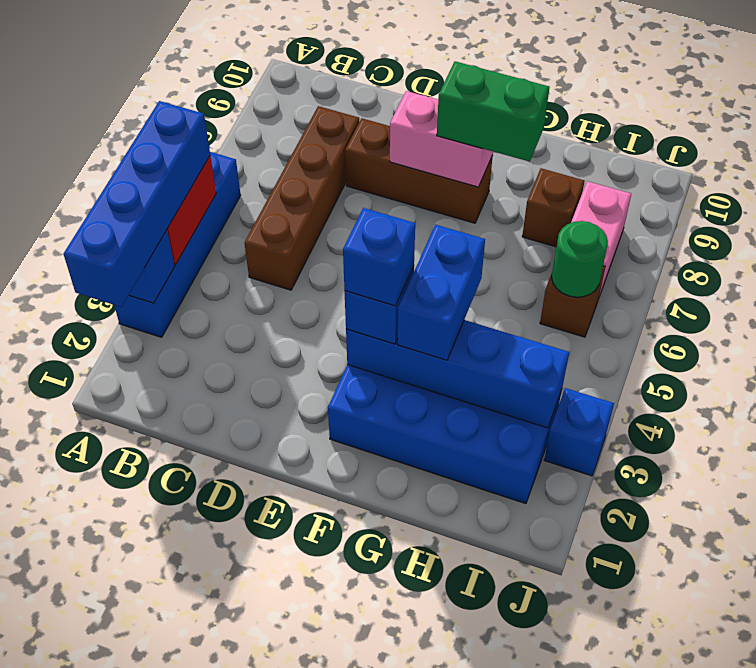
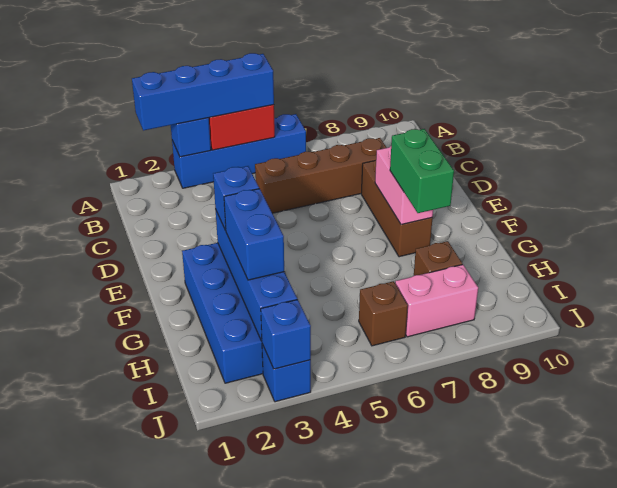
blue brick F3 level 4 -> blue brick J3 level 2
blue brick G3:G4 level 3 -> blue brick G3:H3 level 3
green round brick I6 level 2 -> none

